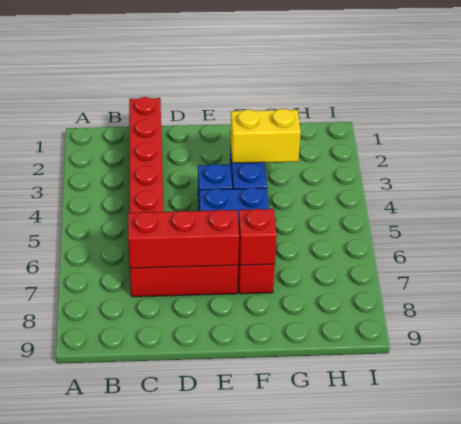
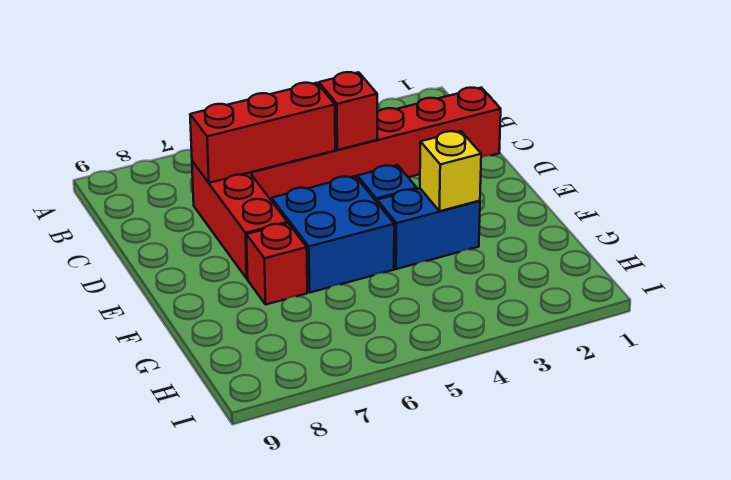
red brick C7:E7 level 2 -> red brick C5:C7 level 2
yellow brick F3:G3 level 2 -> yellow brick F3 level 2
red brick F7 level 2 -> red brick C4 level 2

